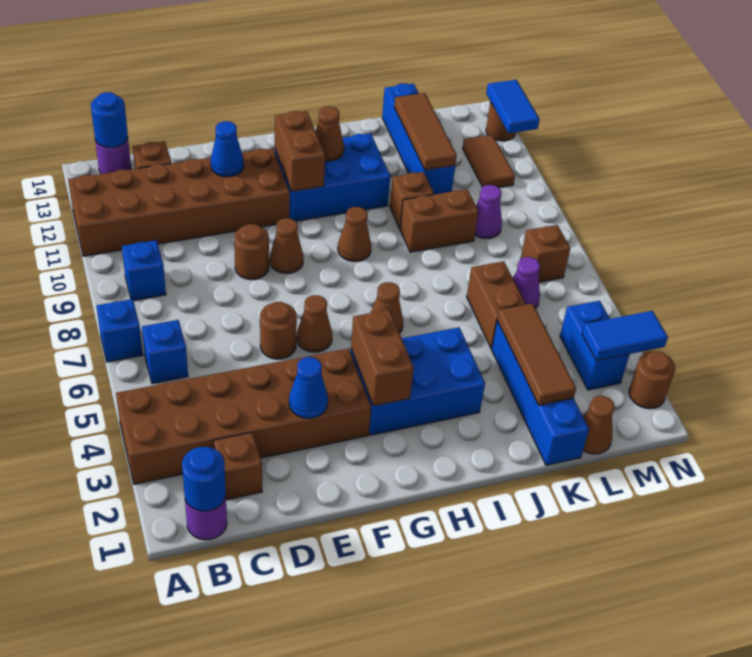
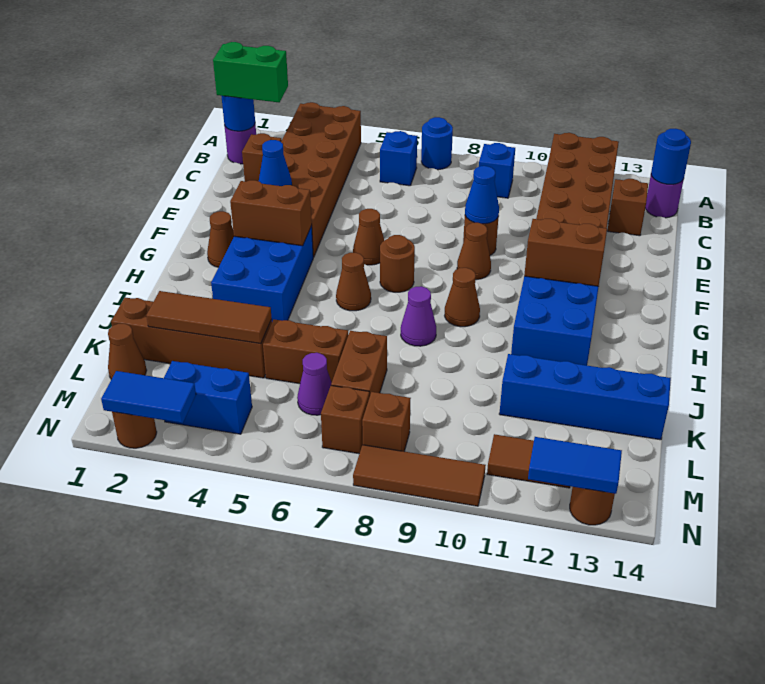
blue brick A7 level 1 -> blue round brick A7 level 1
none -> green brick B1:B2 level 3
brown round brick E6 level 1 -> brown round brick G7 level 1
blue cone E12 level 2 -> blue cone E9 level 2
brown cone H12 level 2 -> brown cone G2 level 1
brown brick J9:K9 level 1 -> brown brick K7:L7 level 1
brown brick J10 level 1 -> brown brick M8 level 1
blue brick K1:K4 level 1 -> brown brick K1:K4 level 1
brown tile K11:K13 level 2 -> brown tile N8:N10 level 1
purple cone L9 level 1 -> purple cone I8 level 1
blue tile M3:N3 level 2 -> blue tile N2:N3 level 2

